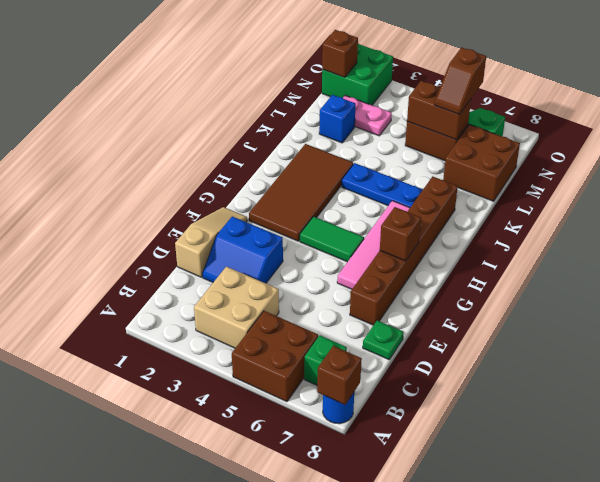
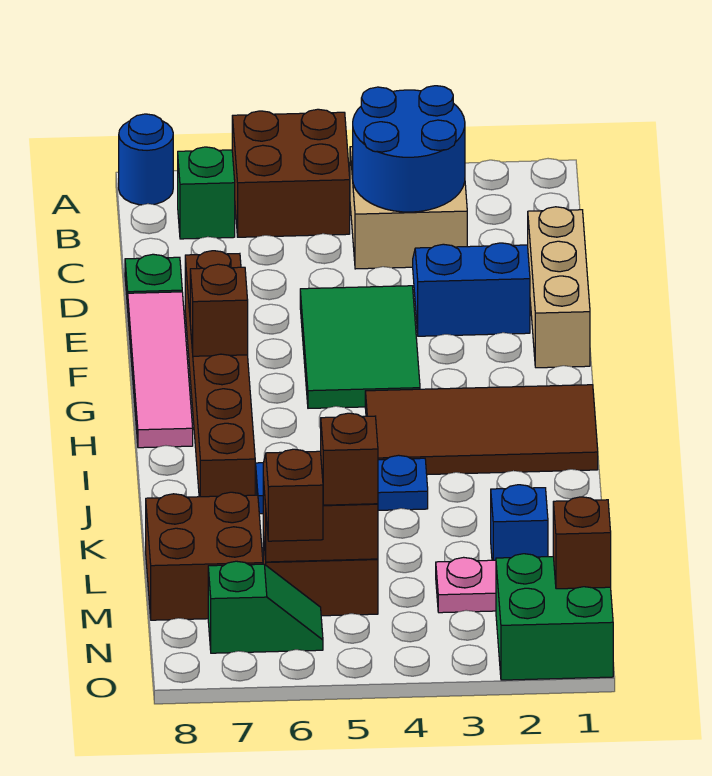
brown brick A8 level 2 -> brown brick M5 level 3
none -> blue round brick B3:C4 level 2
tan slope D1:F1 level 1 top D -> tan brick D1:F1 level 1
pink tile F6:I6 level 1 -> pink tile E8:H8 level 1
brown tile G2:J3 level 1 -> brown tile H1:I4 level 1
green tile G4:G5 level 1 -> green tile E4:G5 level 1

